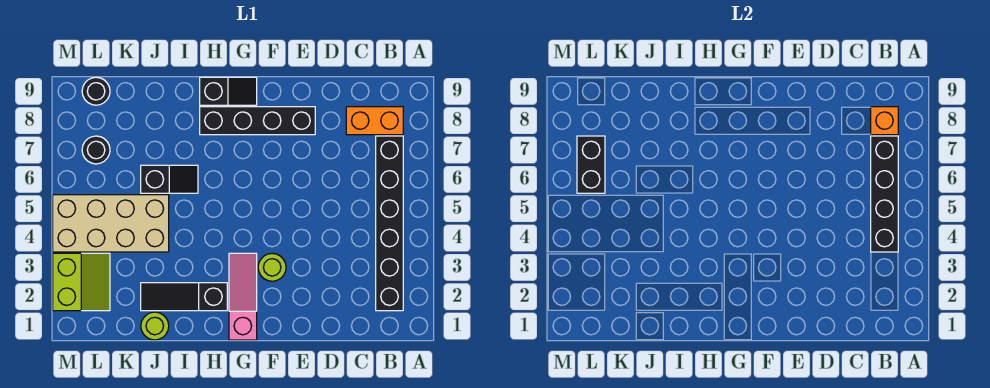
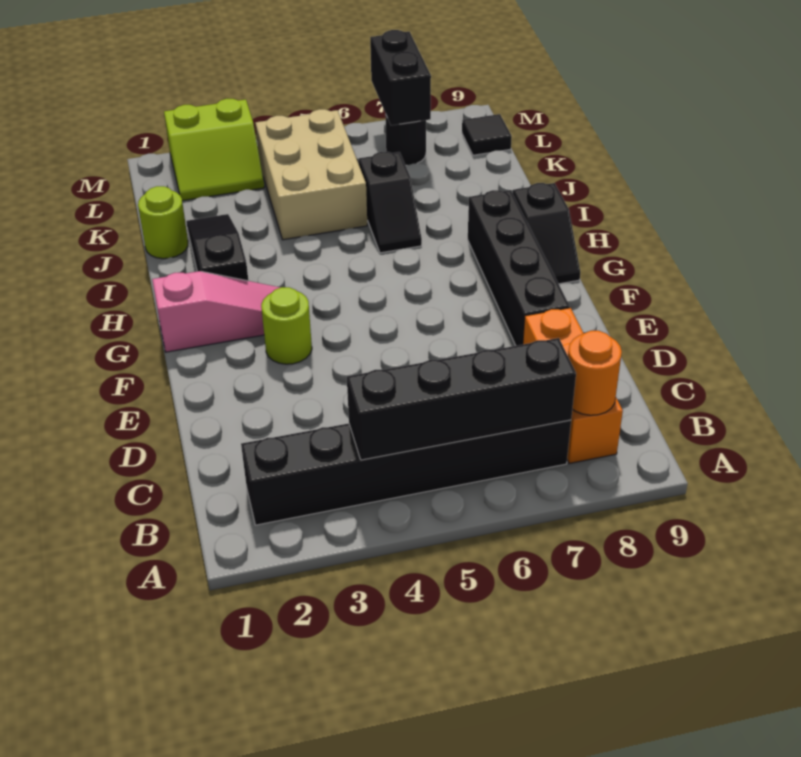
orange brick B8:C8 level 1 -> orange brick B8:D8 level 1
orange brick B8 level 2 -> orange round brick B8 level 2
tan brick J4:M5 level 1 -> tan brick J4:L5 level 1
black brick L6:L7 level 2 -> black brick L7:M7 level 2
black round brick L9 level 1 -> black tile L9 level 1

